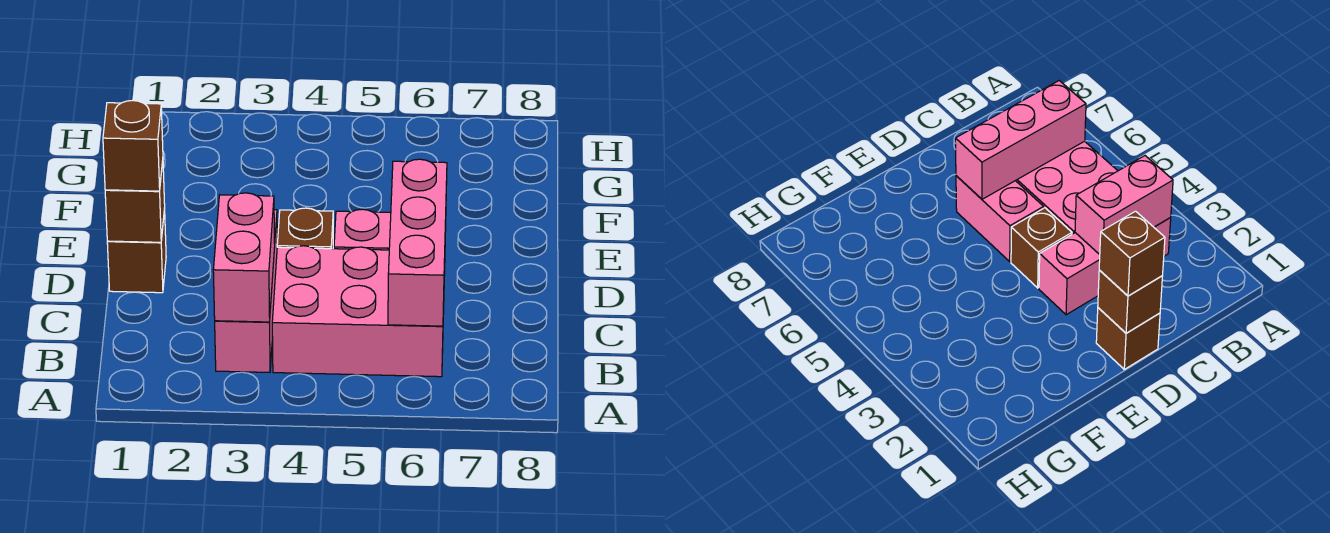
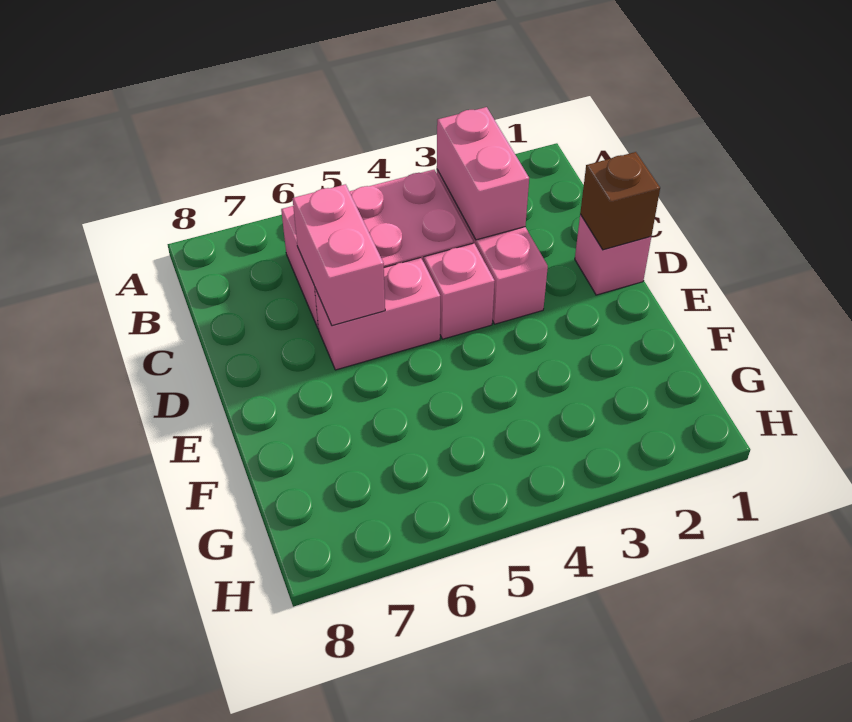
pink brick B6:D6 level 2 -> pink brick C6:D6 level 2
brown brick D1 level 1 -> pink brick D1 level 1
brown brick D1 level 3 -> none
brown brick D4 level 1 -> pink brick D4 level 1

